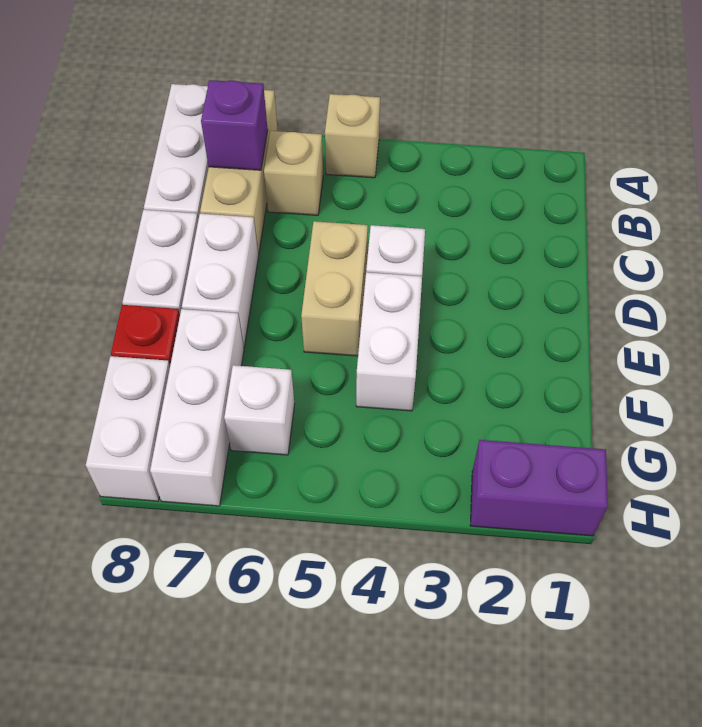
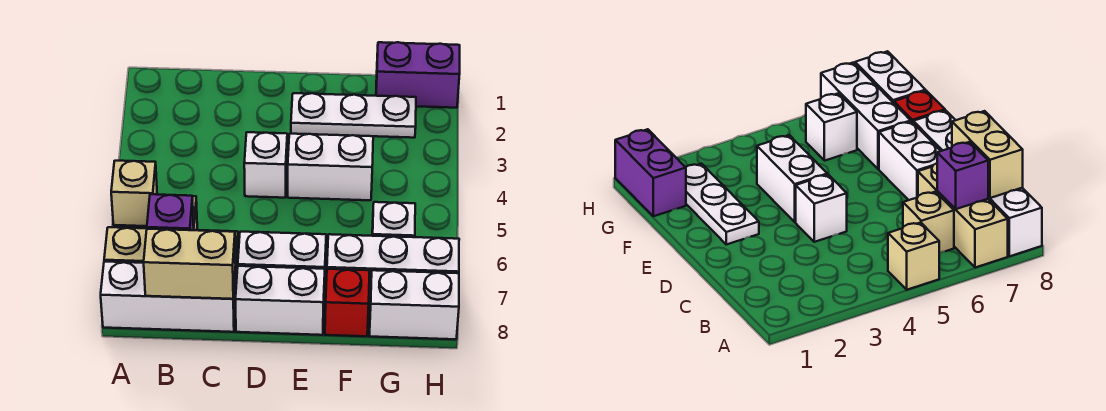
tan brick D5:E5 level 1 -> tan brick B8:C8 level 2
none -> white plate E2:G2 level 1
purple brick H1:H2 level 1 -> purple brick G1:H1 level 1

